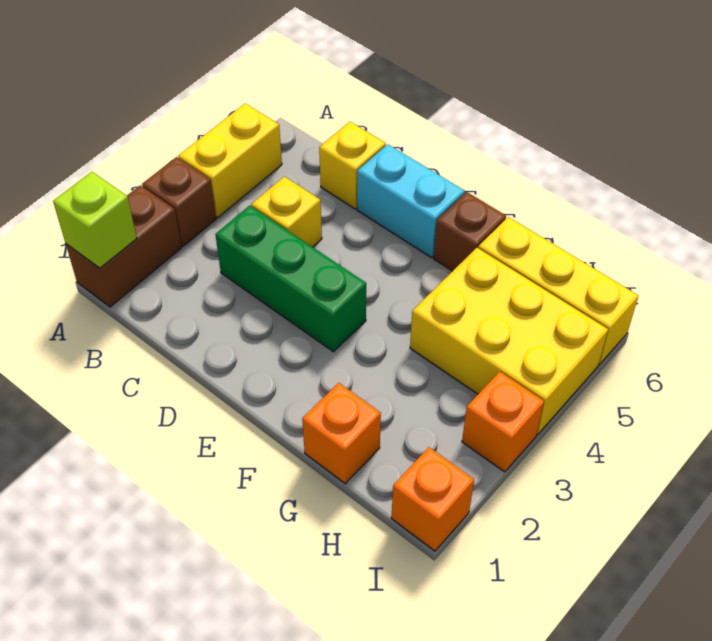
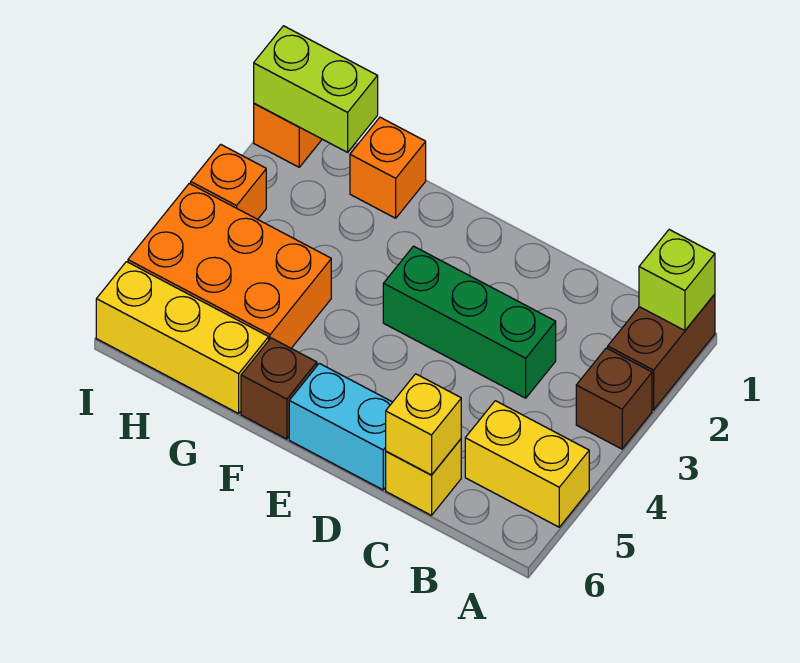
yellow brick A4:A5 level 1 -> yellow brick A5:B5 level 1
yellow brick C4 level 1 -> yellow brick C6 level 2
yellow brick G4:I5 level 1 -> orange brick G4:I5 level 1
none -> lime brick H1:I1 level 2

